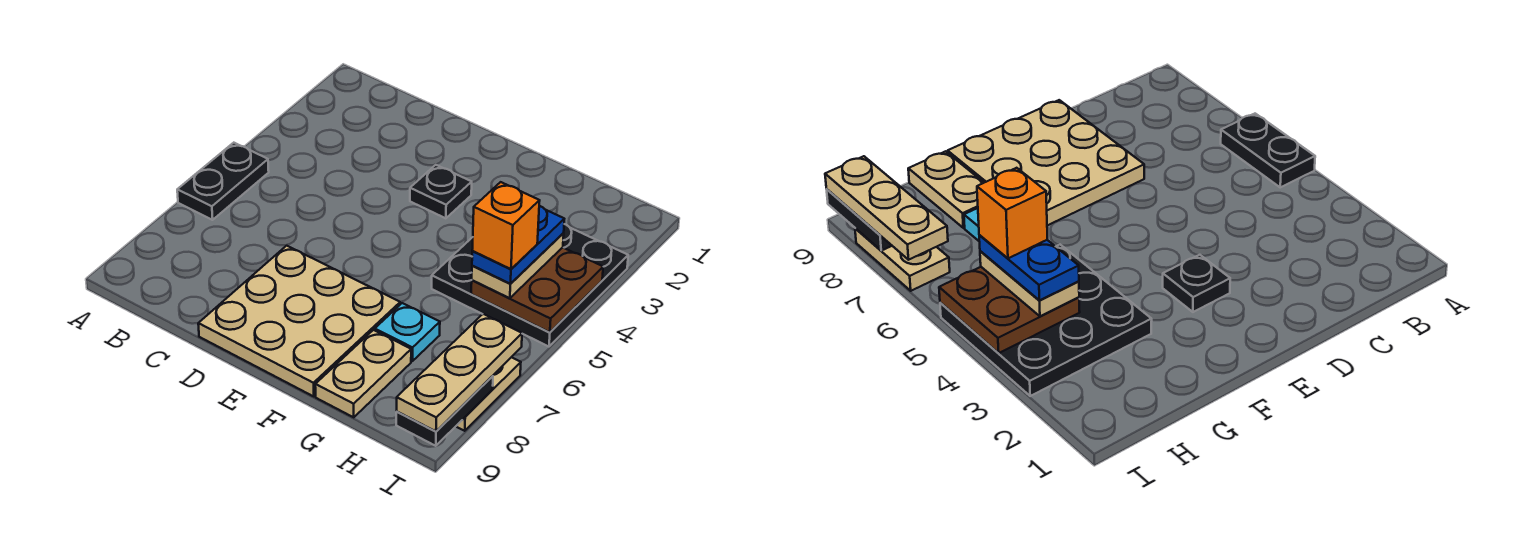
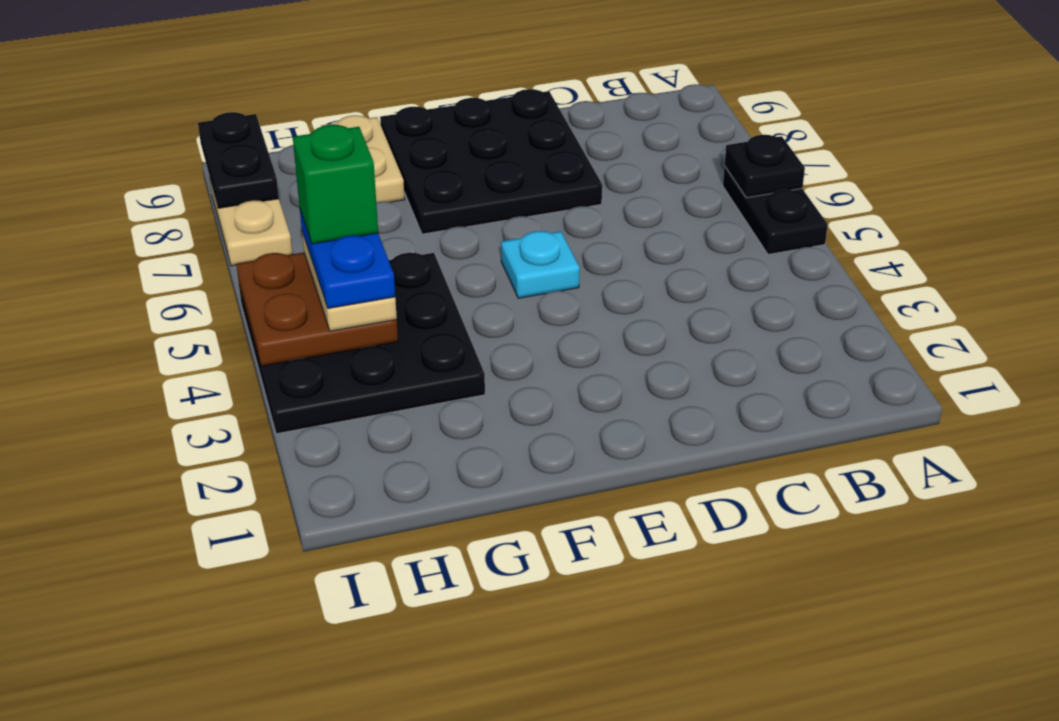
tan plate D7:F9 level 1 -> black plate D7:F9 level 1
black plate E3 level 1 -> black plate A6 level 2
cyan plate G7 level 1 -> cyan plate E5 level 1
orange brick H5 level 5 -> green brick H5 level 5
tan plate I7:I9 level 3 -> none

